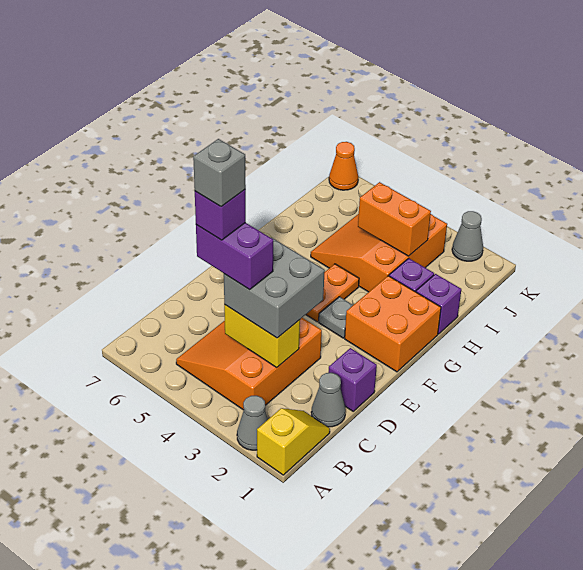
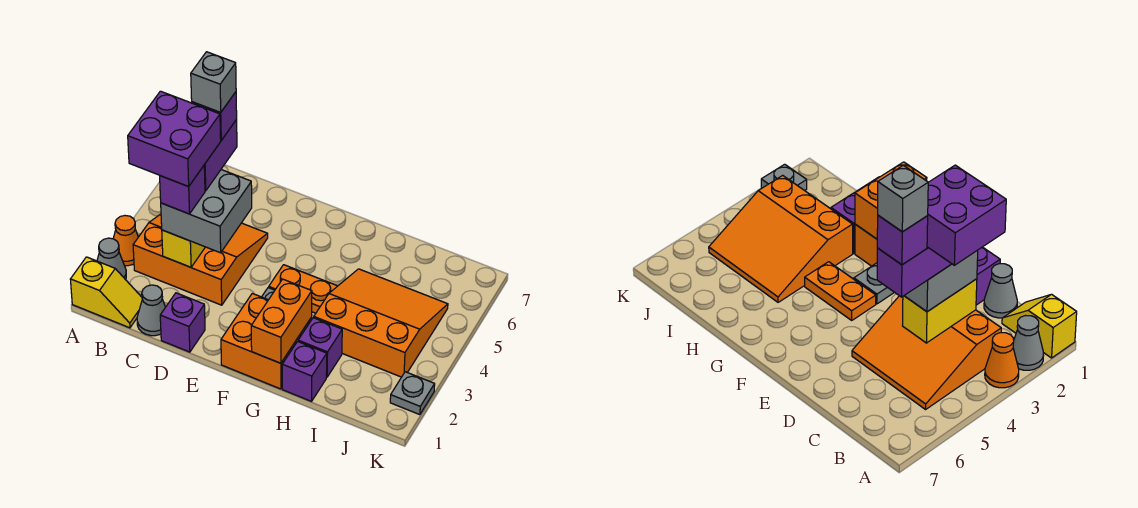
none -> purple brick B3:C4 level 5
none -> purple brick C3 level 4
orange brick I3:I4 level 2 -> orange brick G1:G2 level 2
grey cone K2 level 1 -> grey plate K2 level 1
orange cone K7 level 1 -> orange cone A3 level 1

